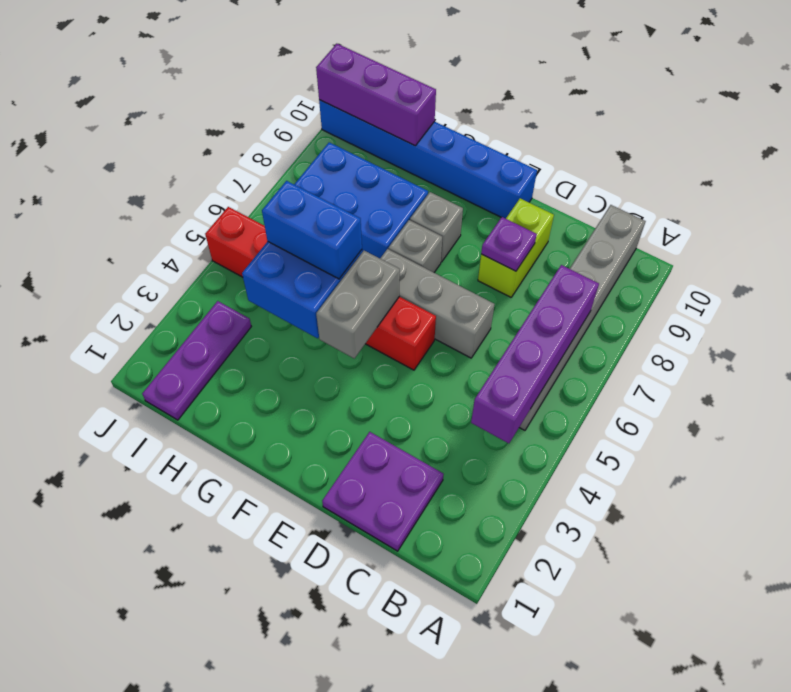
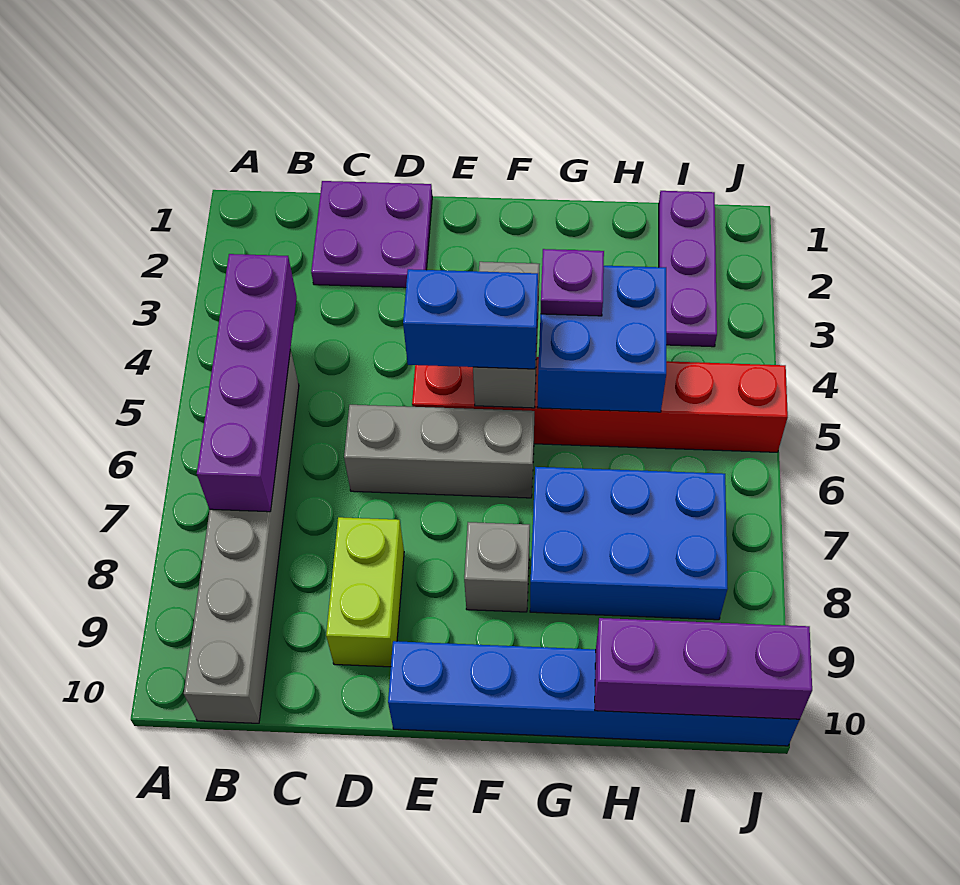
purple plate D8 level 2 -> purple plate G4 level 3
grey brick F7 level 1 -> none
blue brick G5:H5 level 3 -> blue brick E5:F5 level 3

